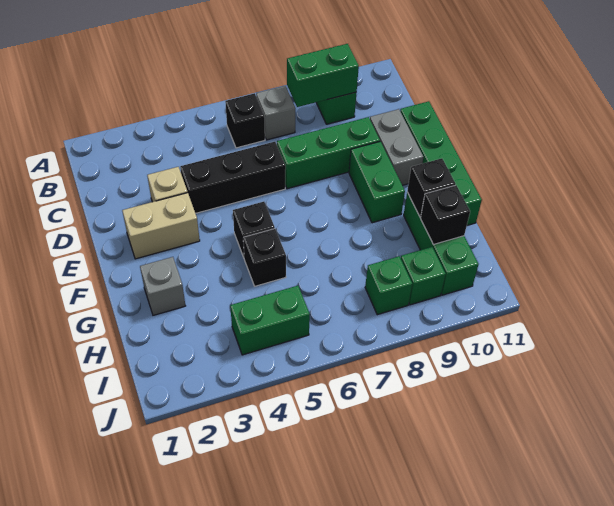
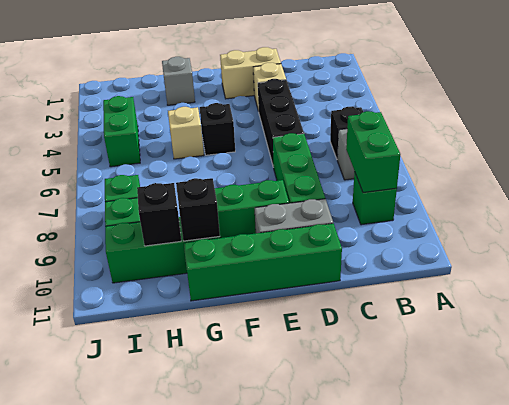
tan brick E2:E3 level 1 -> tan brick D2:E2 level 1
black brick G5 level 1 -> tan brick G5 level 1

